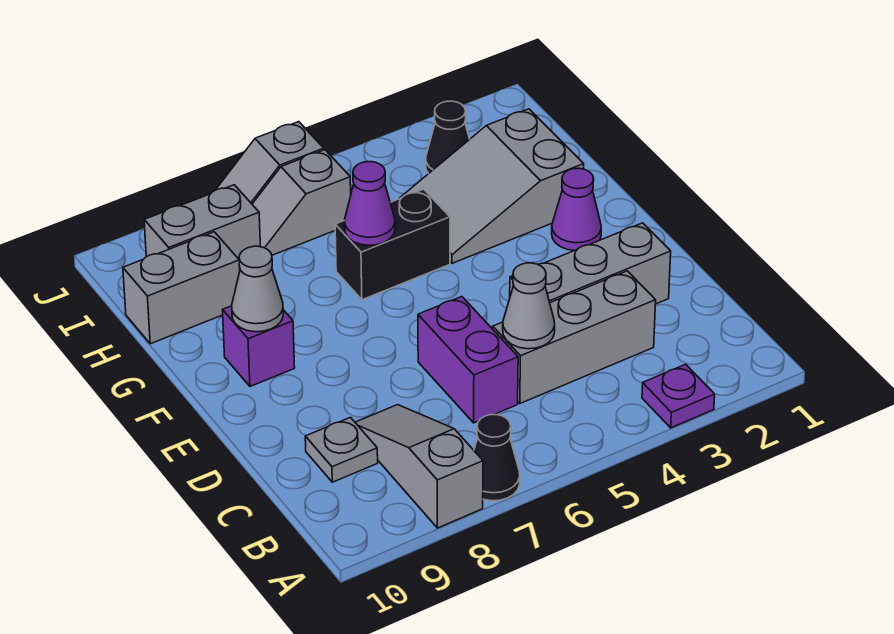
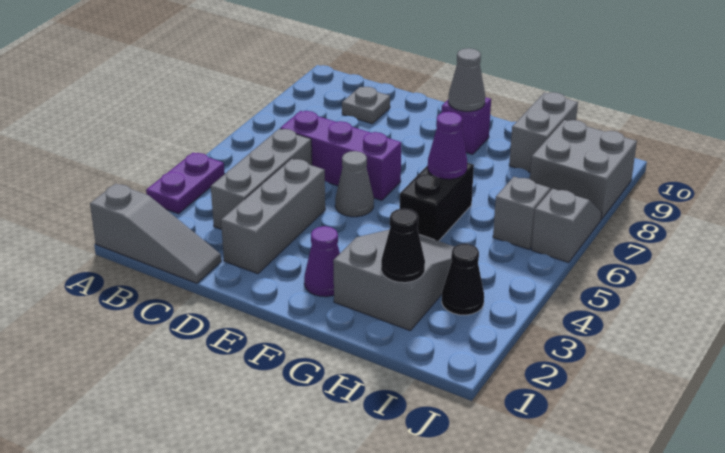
purple plate A3 level 1 -> purple plate A3:A4 level 1
black cone A7 level 1 -> black cone H2 level 2
grey slope A8:C8 level 1 top A -> grey slope A1:C1 level 1 top A
grey cone C5 level 2 -> grey cone E5 level 1
purple brick C6:D6 level 1 -> purple brick C6:E6 level 1
grey brick I8:I9 level 1 -> grey brick I8:J9 level 1

